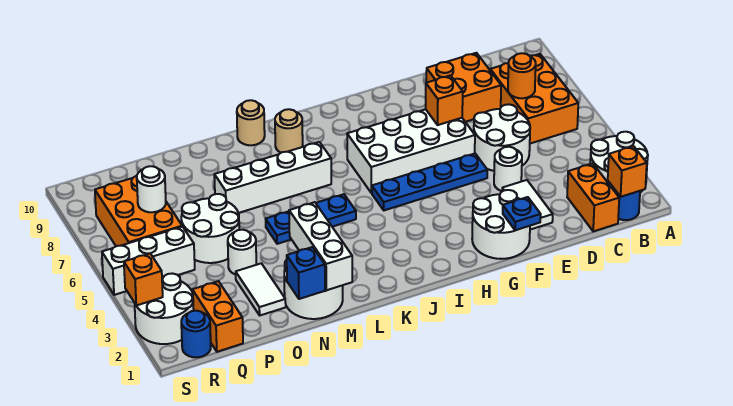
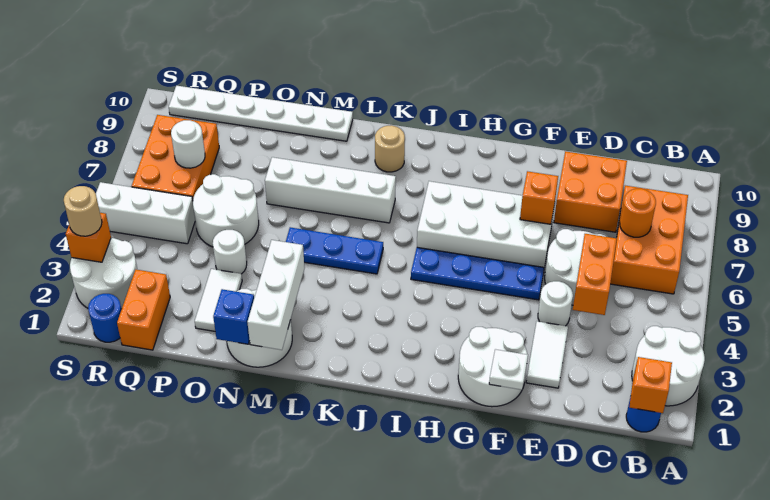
orange brick C1:C2 level 1 -> orange brick D4:D5 level 2
blue plate F1 level 2 -> white plate F1 level 2
tan round brick L10 level 1 -> tan round brick S3 level 3
none -> white plate M10:R10 level 1

